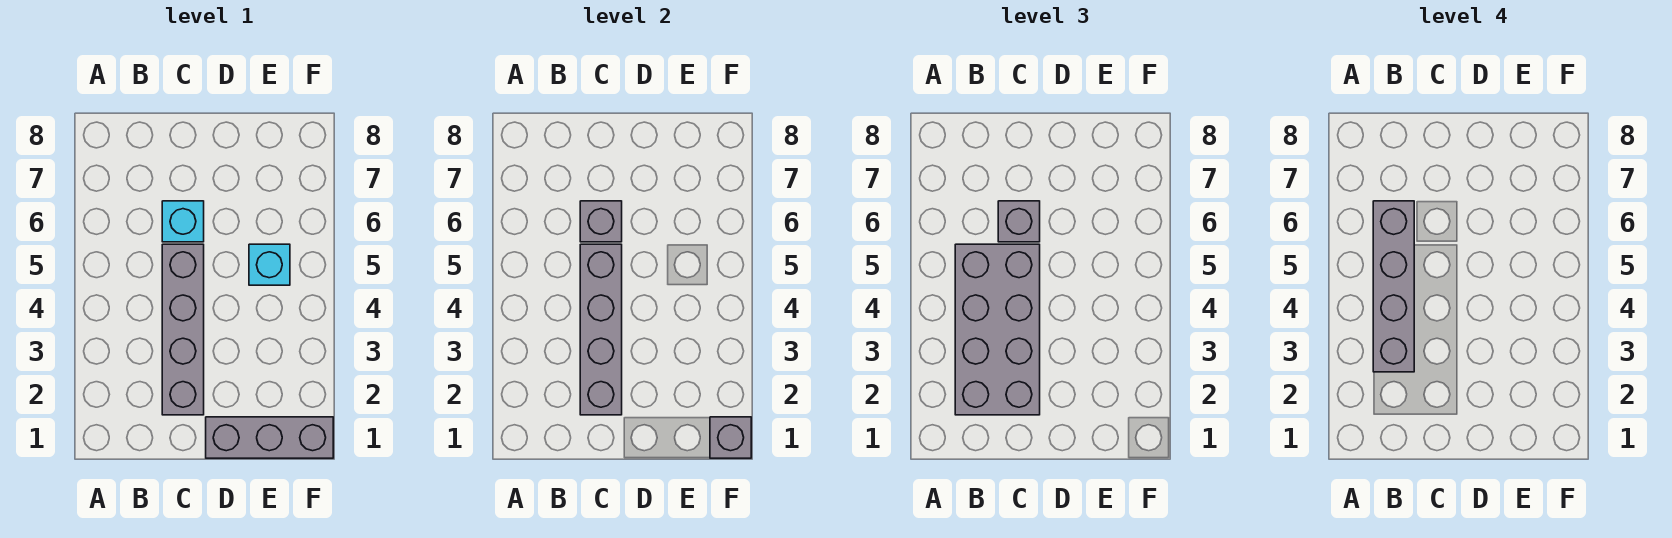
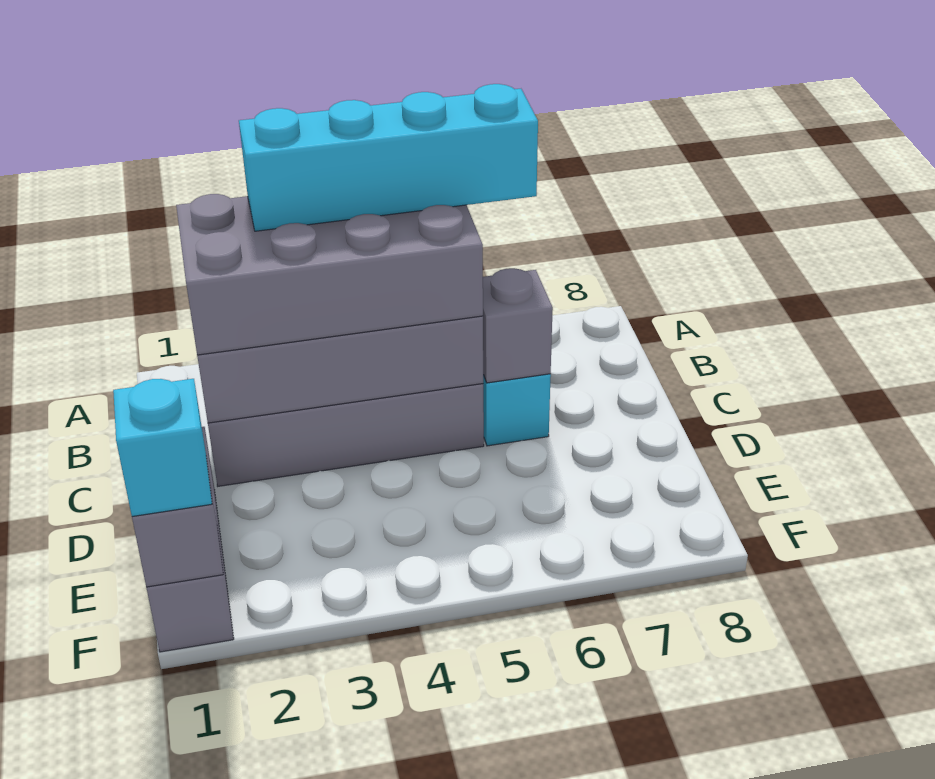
grey brick B3:B6 level 4 -> cyan brick B3:B6 level 4
grey brick C6 level 3 -> none
cyan brick E5 level 1 -> cyan brick F1 level 3

